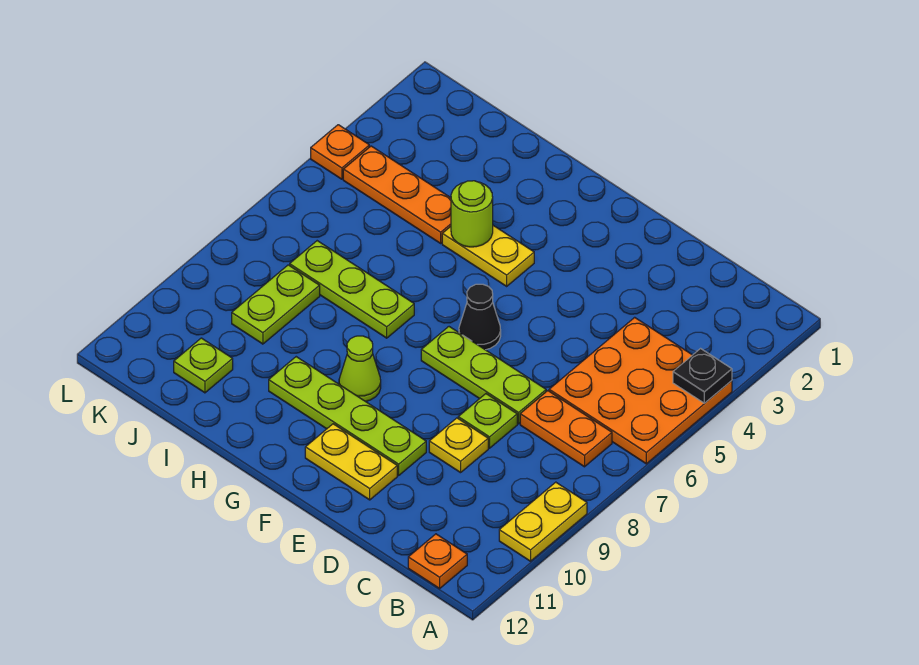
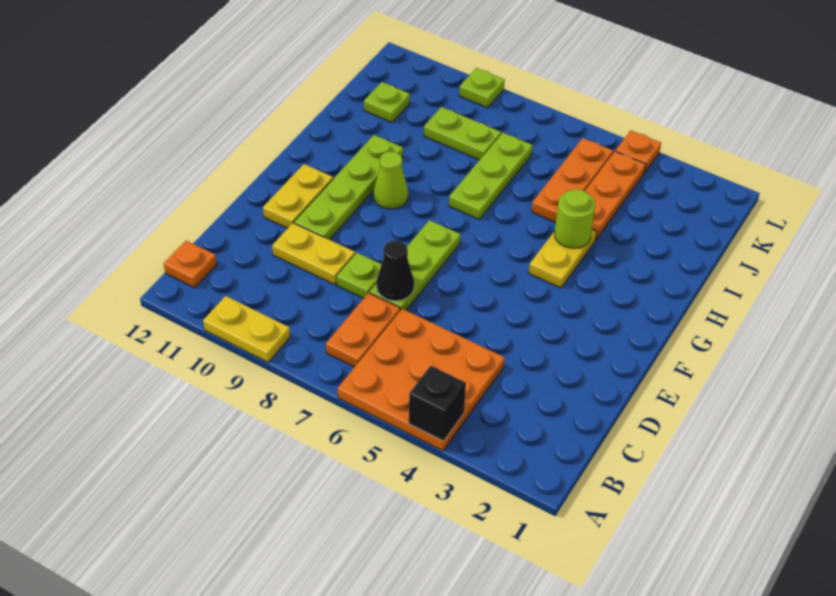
black plate A4 level 2 -> black brick A4 level 2
yellow plate D9 level 1 -> yellow plate D9:D10 level 1
black cone F6 level 1 -> black cone D7 level 2
none -> orange plate I5:K5 level 1
none -> lime plate L9 level 1

